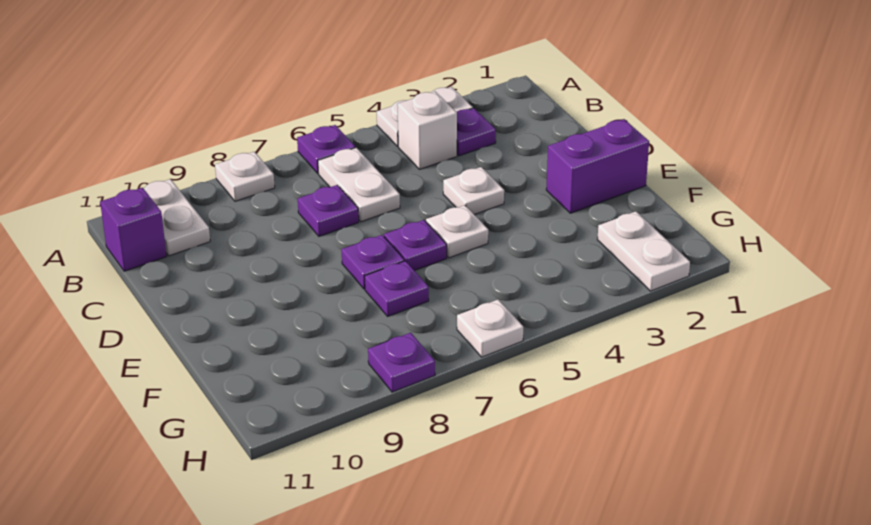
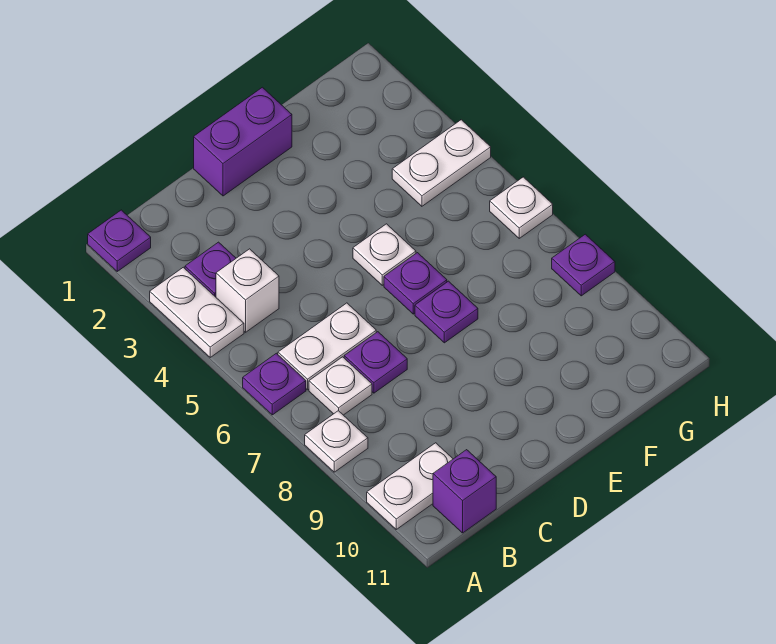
white plate D4 level 1 -> white plate B7 level 1
purple brick E1:E2 level 1 -> purple brick D1:E1 level 1
purple plate F7 level 1 -> purple plate A1 level 1
white plate G2:H2 level 1 -> white plate G4:H4 level 1

